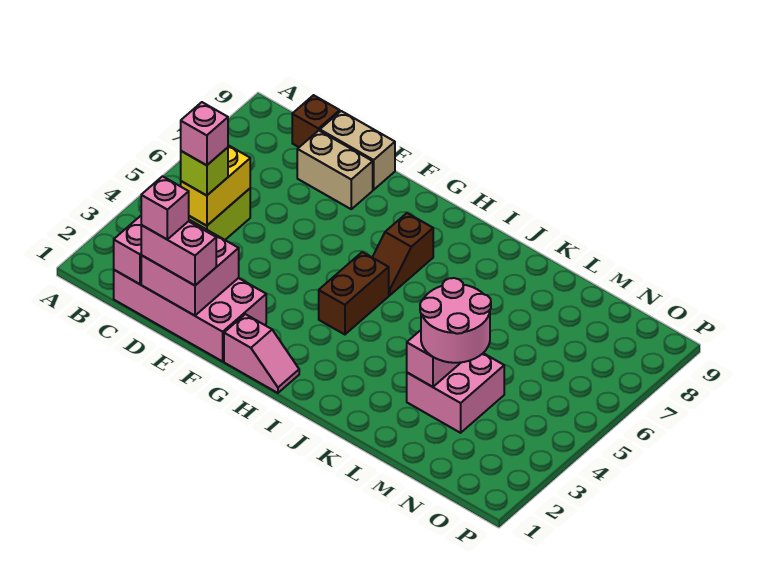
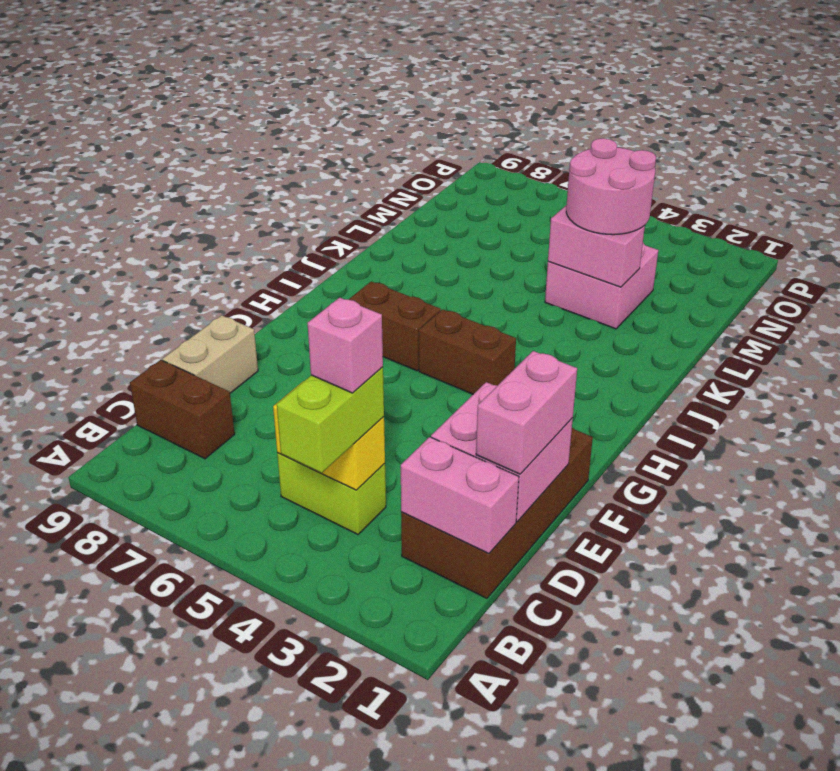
pink brick C1:F2 level 1 -> brown brick C1:F2 level 1
lime brick C4 level 3 -> lime brick B4:C4 level 3
brown brick C9 level 1 -> brown brick C8:C9 level 1
pink brick D1 level 4 -> none
tan brick D8:E8 level 1 -> none
pink slope G1:H1 level 1 top G -> none
brown slope H6:H7 level 1 top 7 -> brown brick H6:H7 level 1

